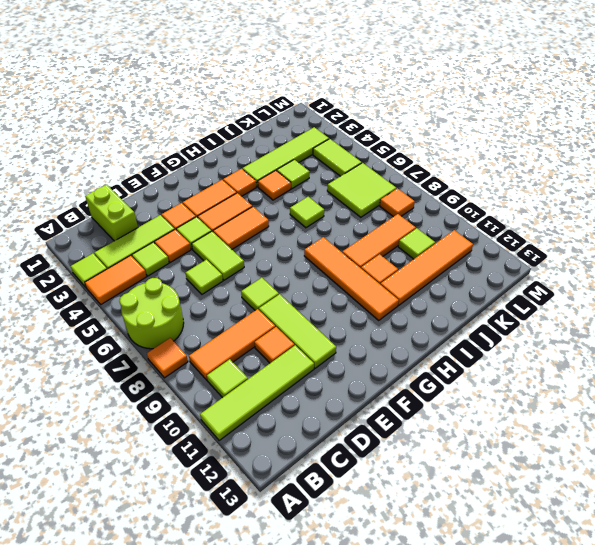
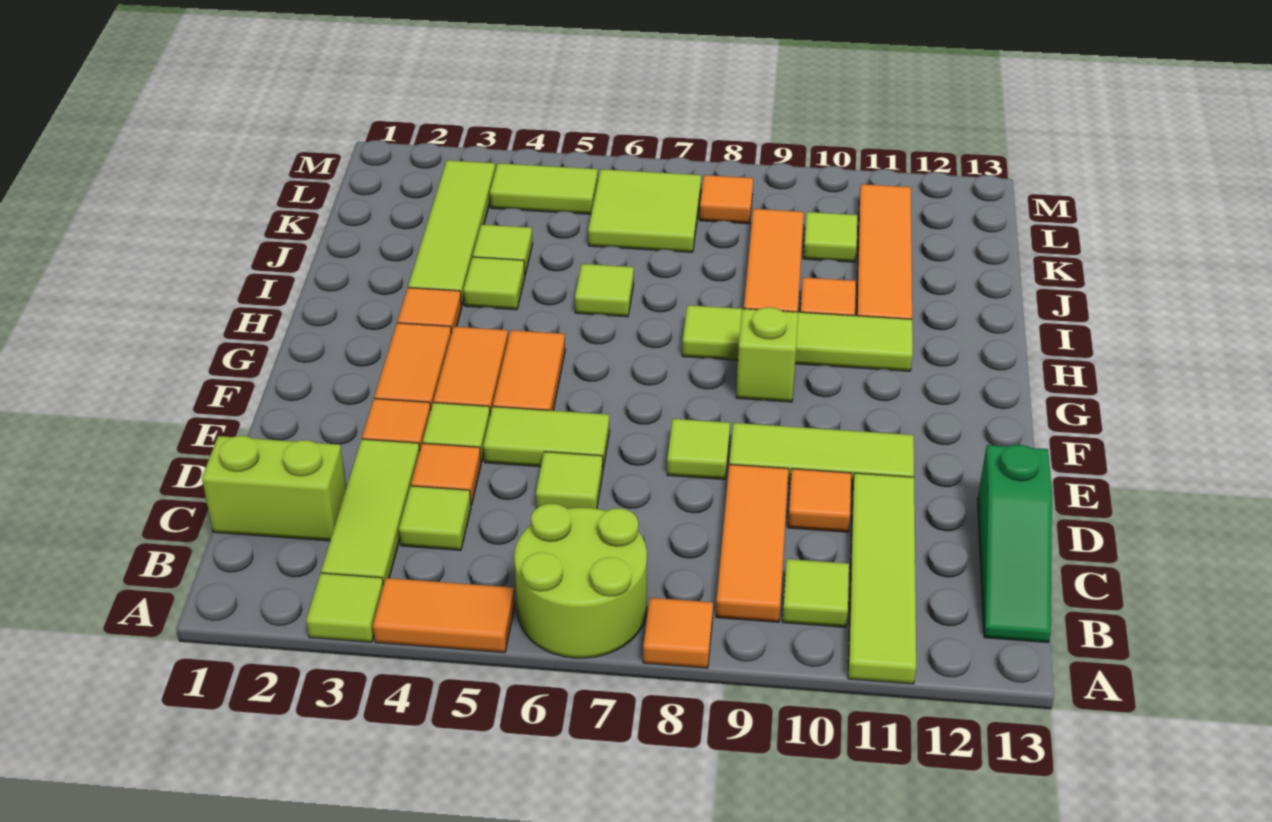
orange tile A4:B4 level 1 -> orange tile A4:A5 level 1
none -> green slope B13:D13 level 1 top D
none -> lime brick G9 level 1
orange tile H8:H11 level 1 -> lime tile H8:H11 level 1
orange tile I4 level 1 -> lime tile I4 level 1

